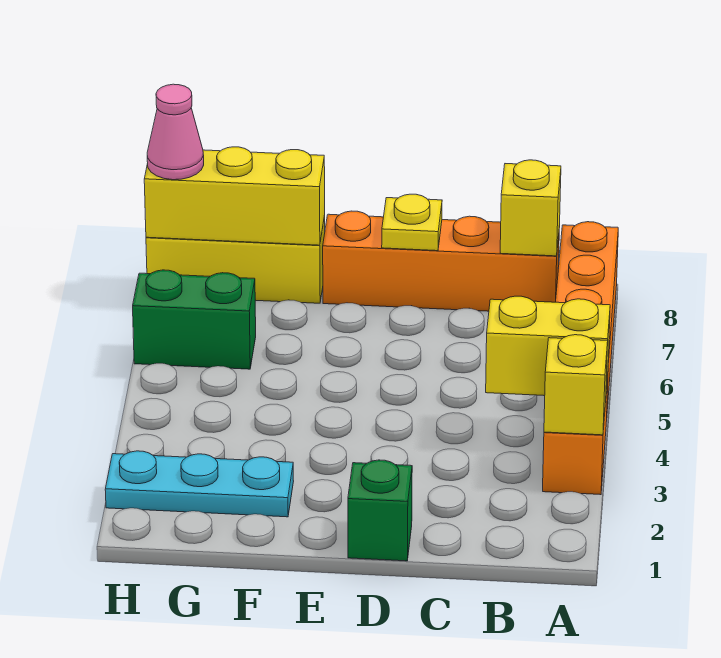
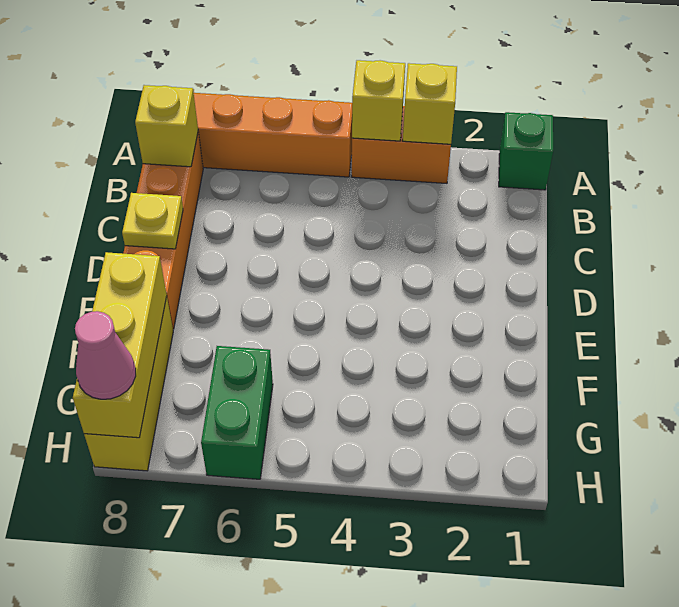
yellow brick A4:B4 level 2 -> yellow brick A4 level 2
green brick D1 level 1 -> green brick A1 level 1
cyan plate F2:H2 level 1 -> none

